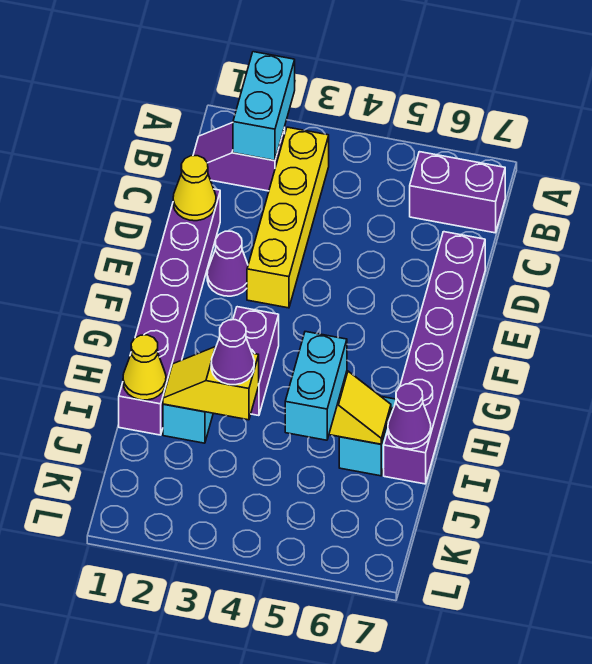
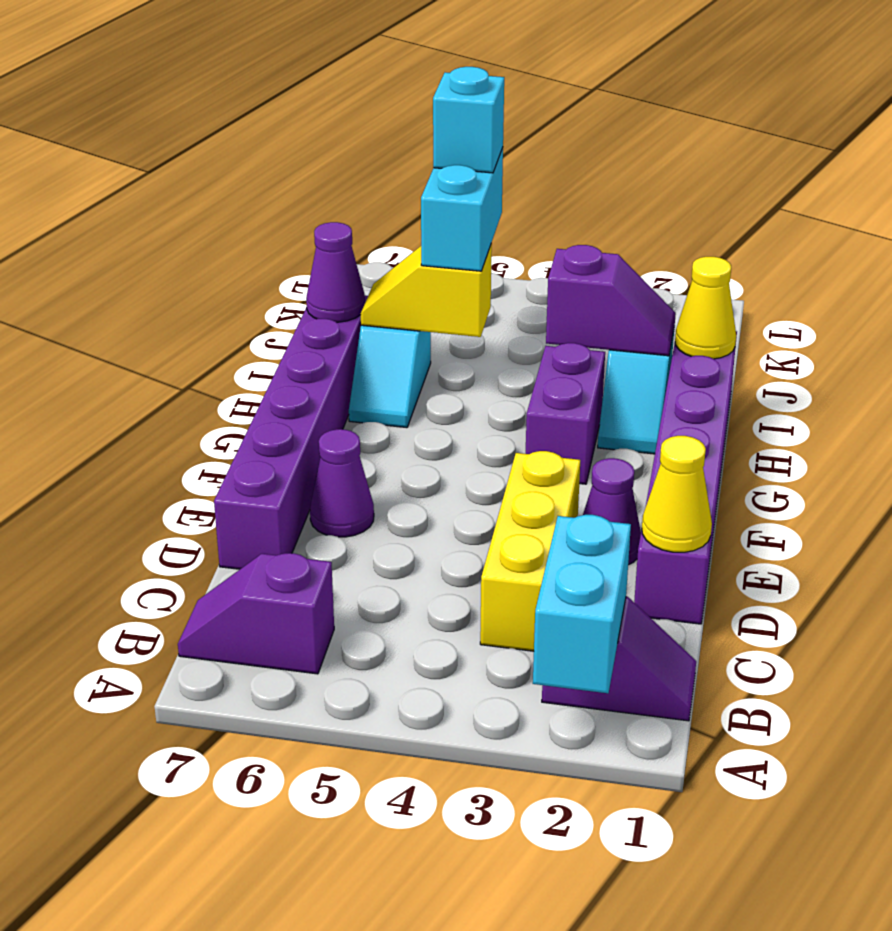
yellow brick B3:E3 level 1 -> yellow brick C3:E3 level 1
purple brick B6:B7 level 1 -> purple slope B6:B7 level 1 top 6
yellow slope I2:I3 level 2 top 3 -> purple slope I2:I3 level 2 top 3
purple cone I3 level 3 -> purple cone E6 level 1
none -> cyan brick J5 level 4

